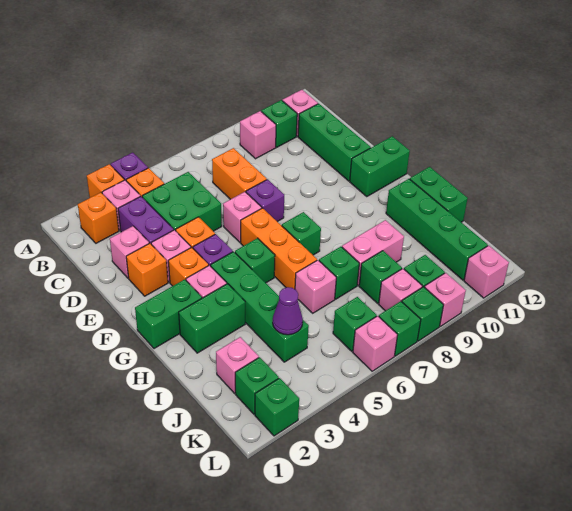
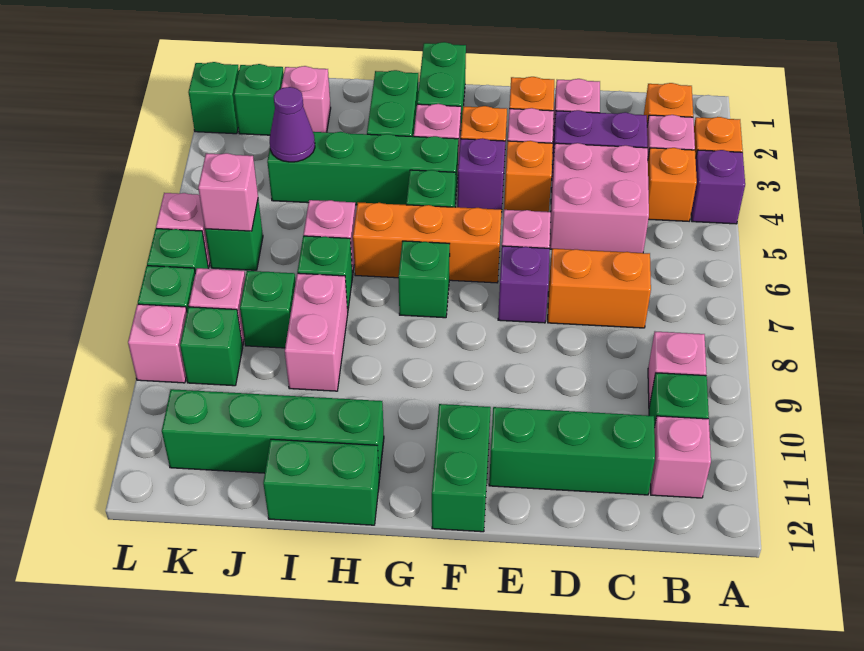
green brick C4:D5 level 1 -> pink brick C4:D5 level 1
pink brick L11 level 1 -> pink brick K6 level 2

